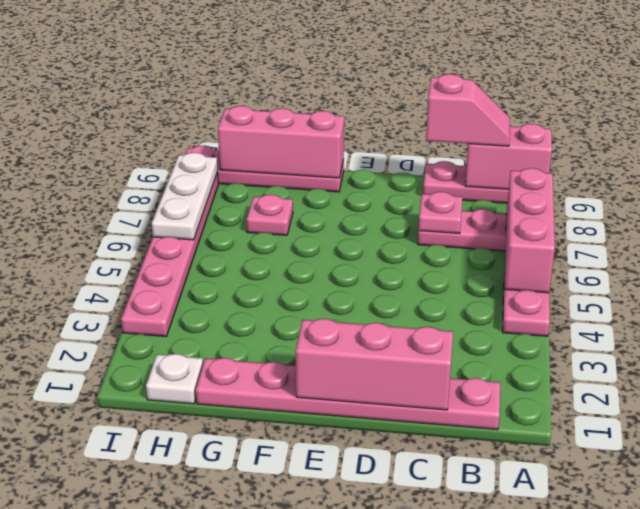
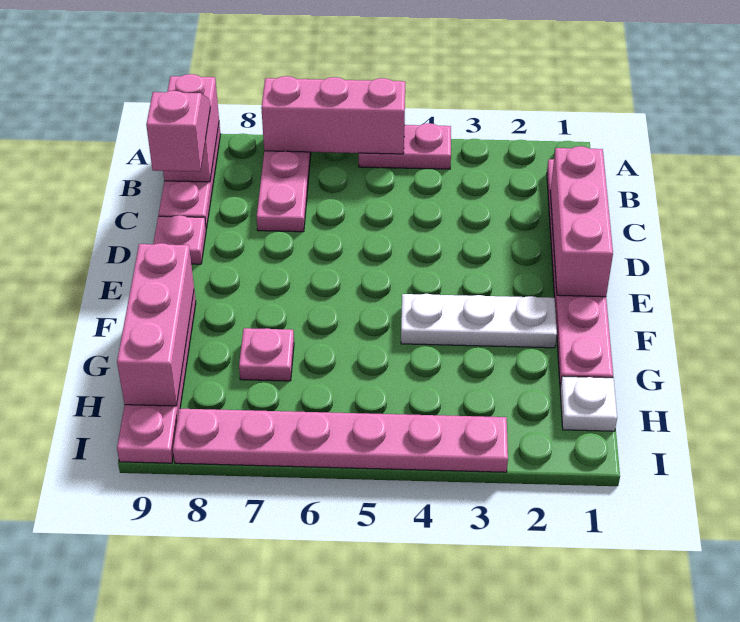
pink plate C7 level 2 -> pink plate D9 level 1
white plate I6:I8 level 2 -> white plate F2:F4 level 1

